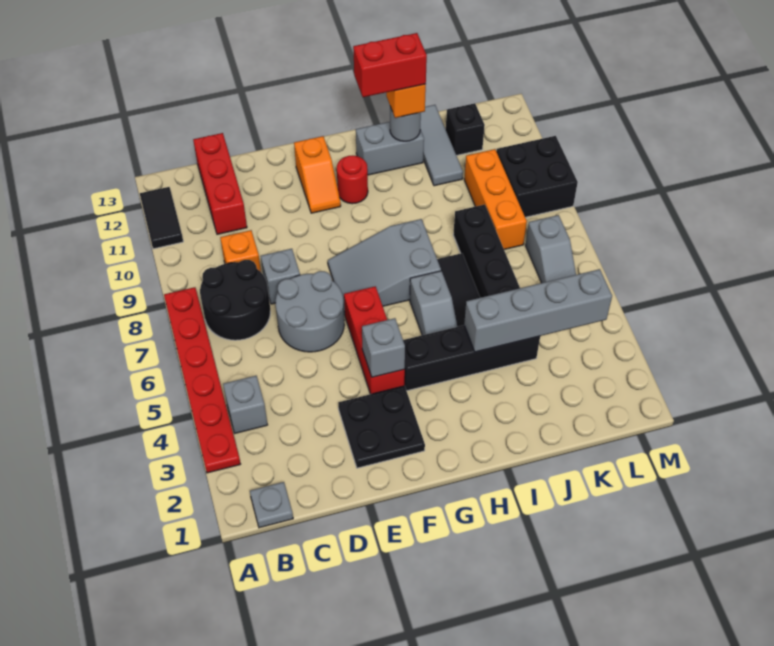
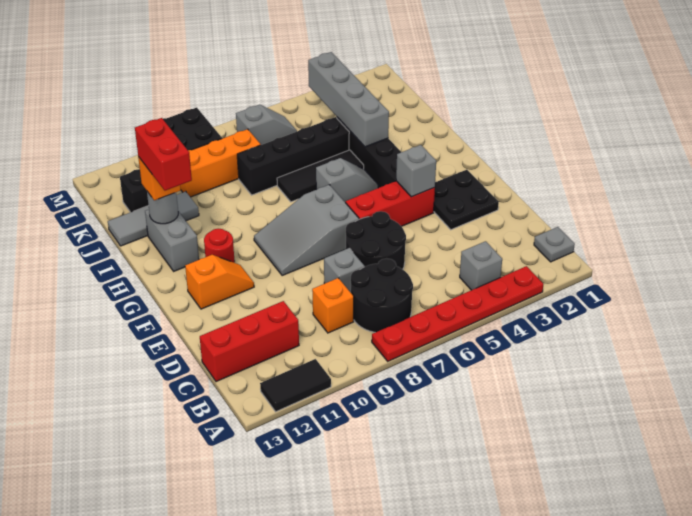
grey round brick D6:E7 level 1 -> black round brick D6:E7 level 1
grey slope F7:H8 level 1 top H -> grey slope F7:G9 level 1 top 7

